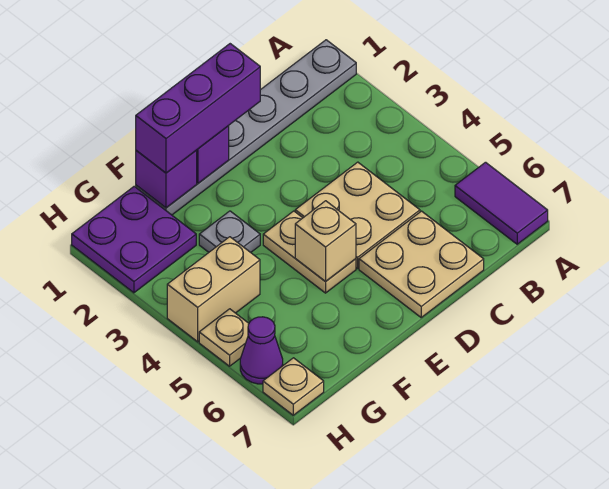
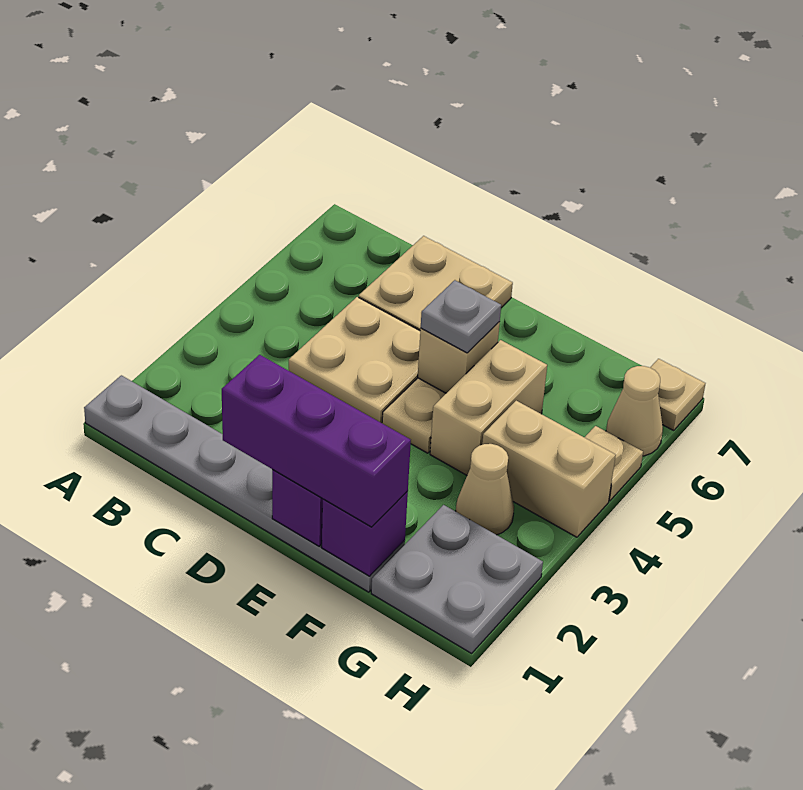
purple tile A6:A7 level 1 -> none
grey plate F3 level 1 -> grey plate E5 level 3
none -> tan brick F4:F5 level 1
purple plate G1:H2 level 1 -> grey plate G1:H2 level 1
none -> tan cone G3 level 1
purple cone H6 level 1 -> tan cone H6 level 1

